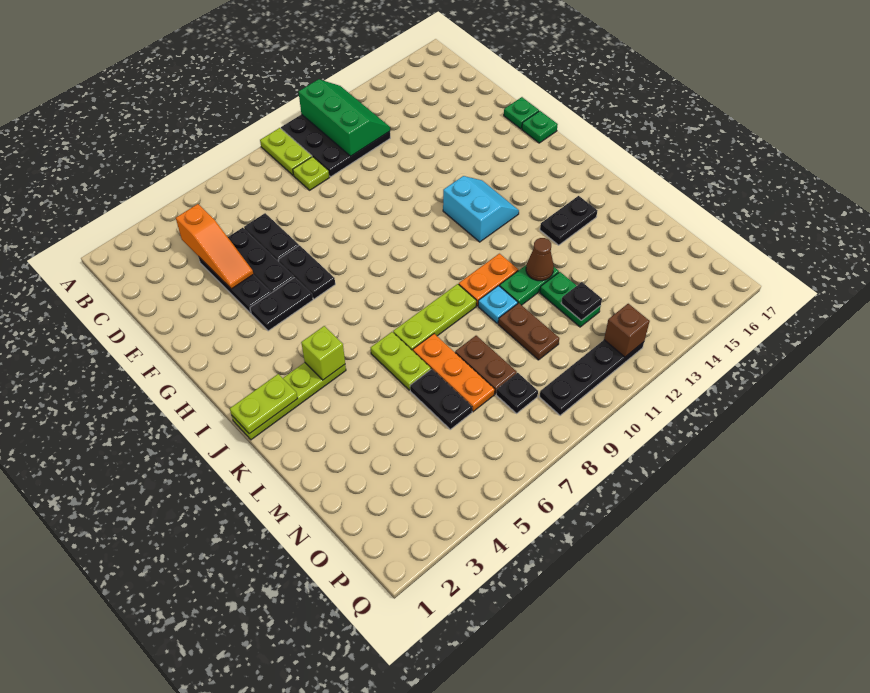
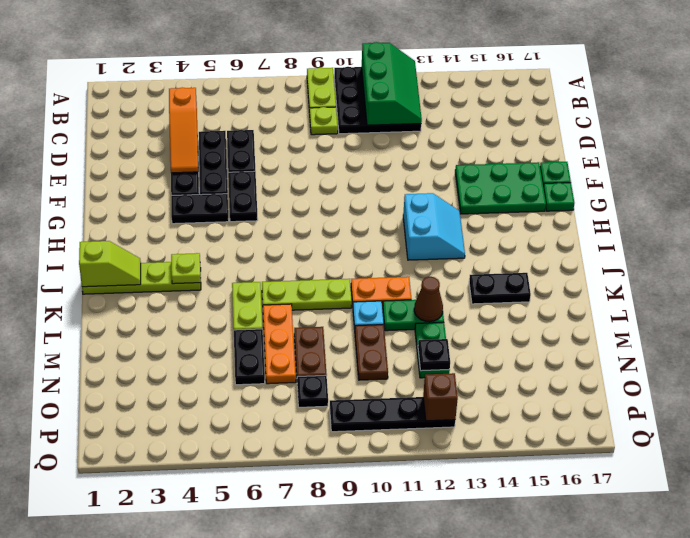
none -> green plate F14:G16 level 1
lime plate J1:J2 level 2 -> lime slope J1:J2 level 2 top 1
lime brick J4 level 2 -> lime plate J4 level 2

